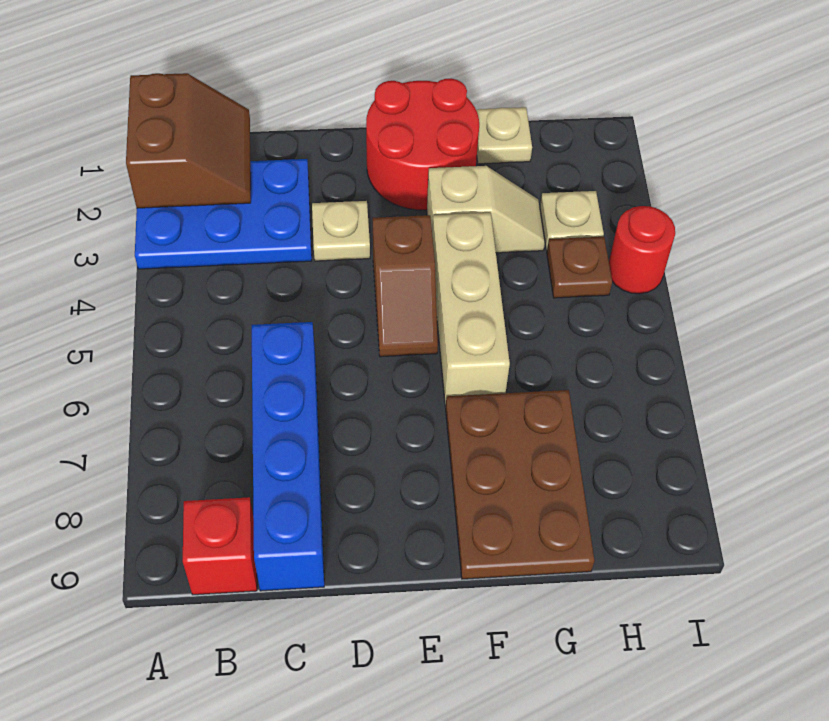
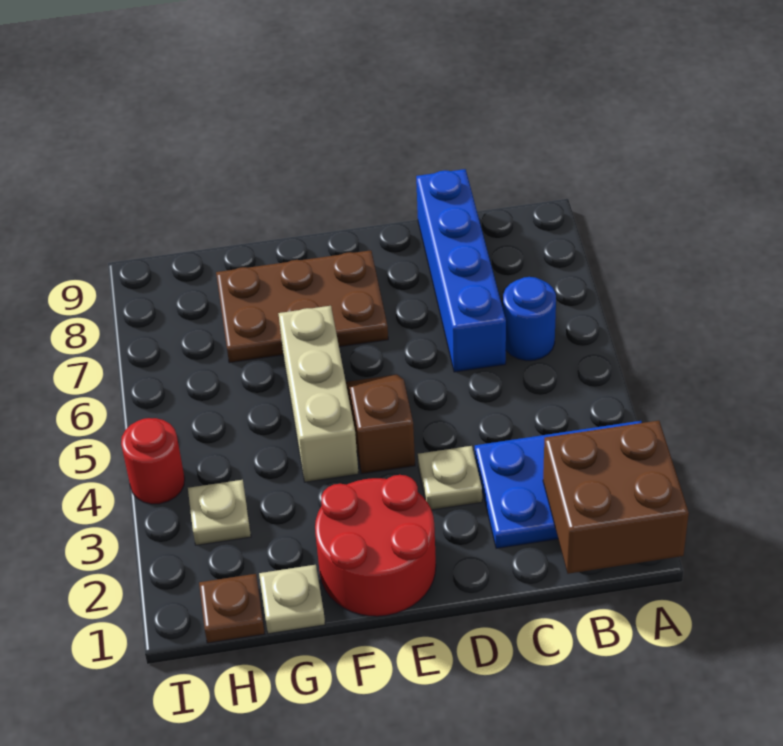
brown slope A1:B2 level 2 top A -> brown brick A1:B2 level 2
none -> blue round brick B6 level 1
red brick B9 level 1 -> none
tan slope F3:G3 level 1 top F -> none
brown plate F7:G9 level 1 -> brown plate E7:G8 level 1
brown plate H4 level 1 -> brown plate H1 level 1

